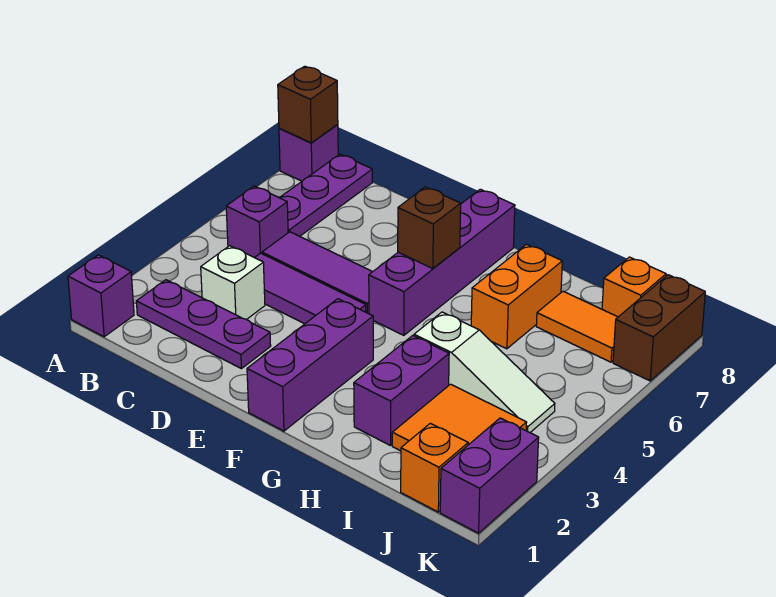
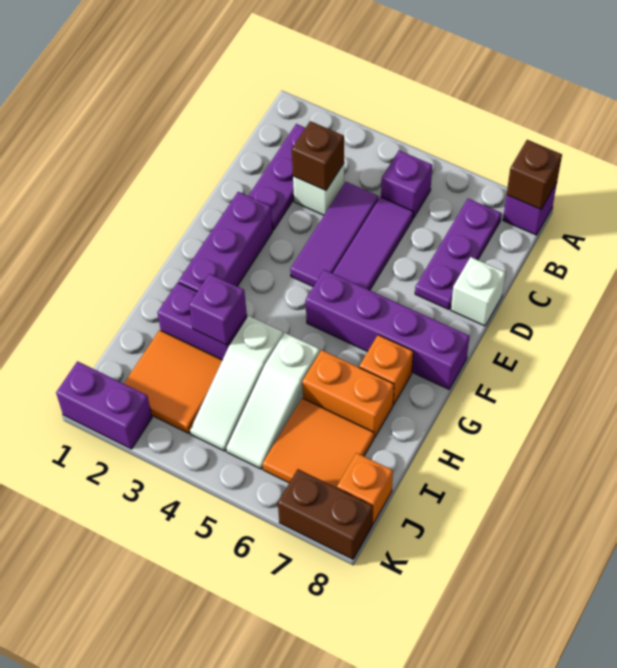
purple brick A1 level 1 -> purple brick H3 level 2
purple plate B6:B8 level 1 -> purple plate B7:D7 level 1
none -> white brick D8 level 1
purple brick F1:F3 level 1 -> purple brick E2:G2 level 1
brown brick F6 level 2 -> brown brick C3 level 2
none -> white slope H5:J5 level 1 top H
orange tile I7:J7 level 1 -> orange tile I6:J7 level 1
orange brick J1 level 1 -> orange brick G7 level 1

